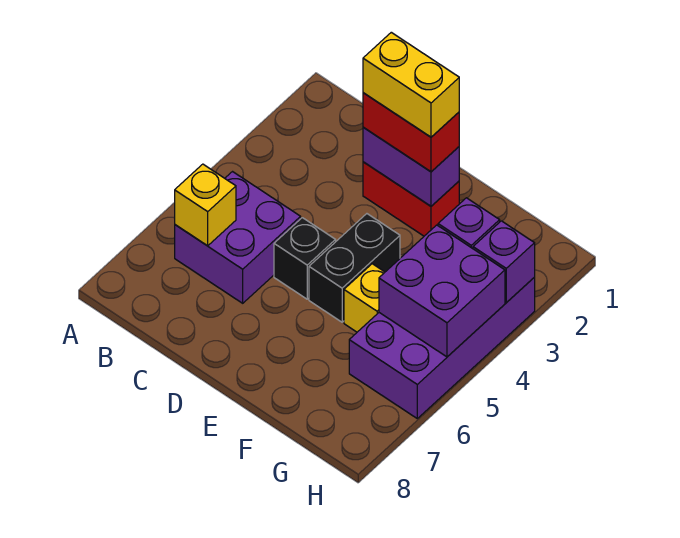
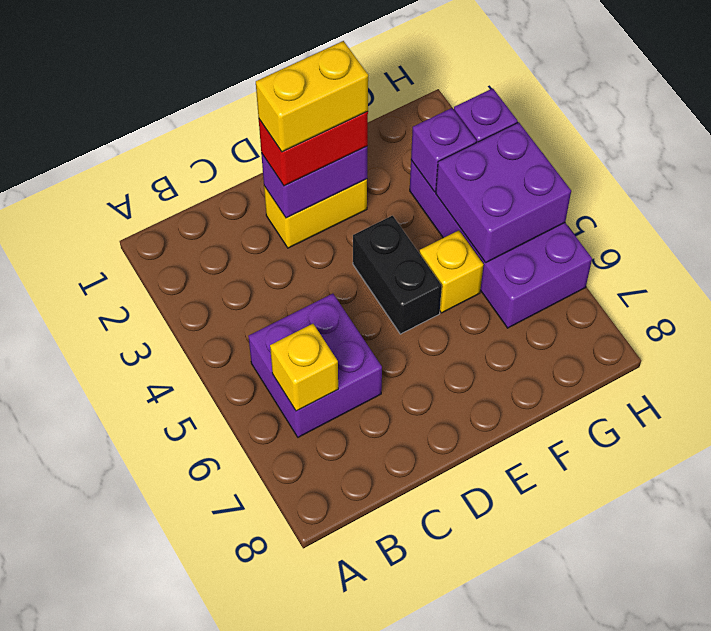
red brick D2:E2 level 1 -> yellow brick D2:E2 level 1
black brick D5 level 1 -> none

